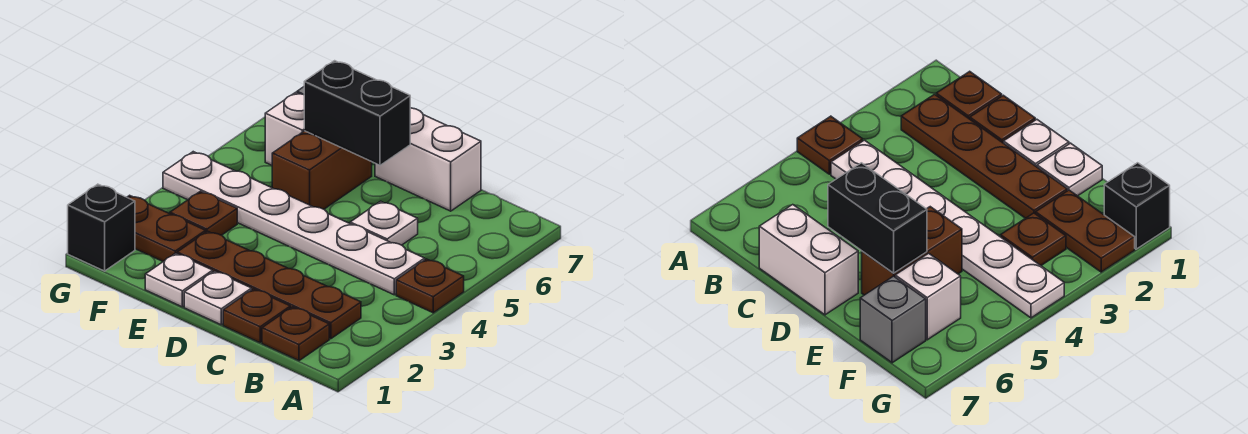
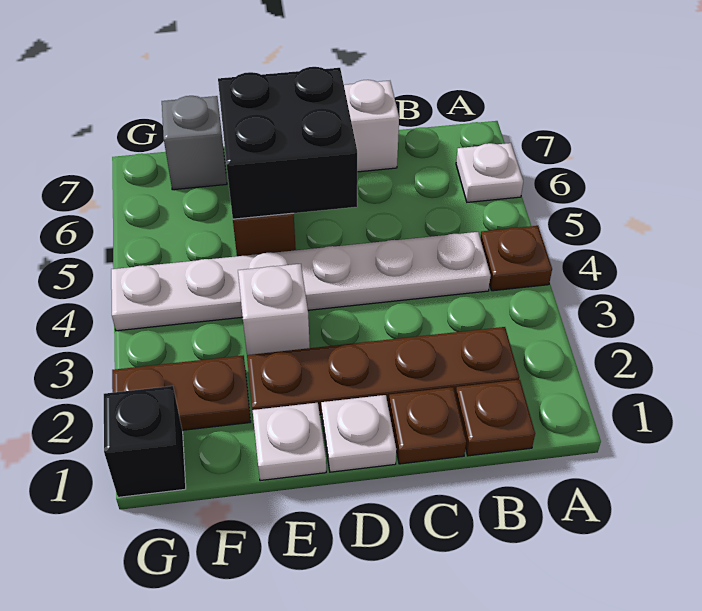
white plate C5 level 1 -> white plate A6 level 1
black brick D6:E6 level 2 -> black brick D5:E6 level 2
brown plate F3 level 1 -> none
white brick F6 level 1 -> white brick E3 level 1

